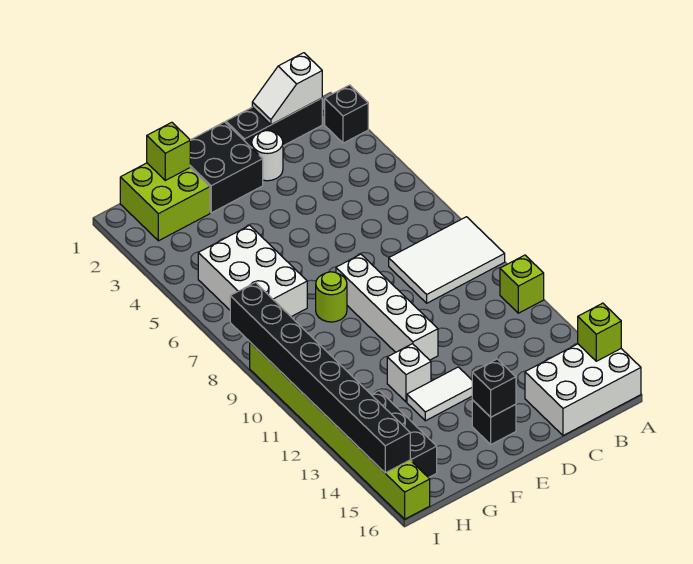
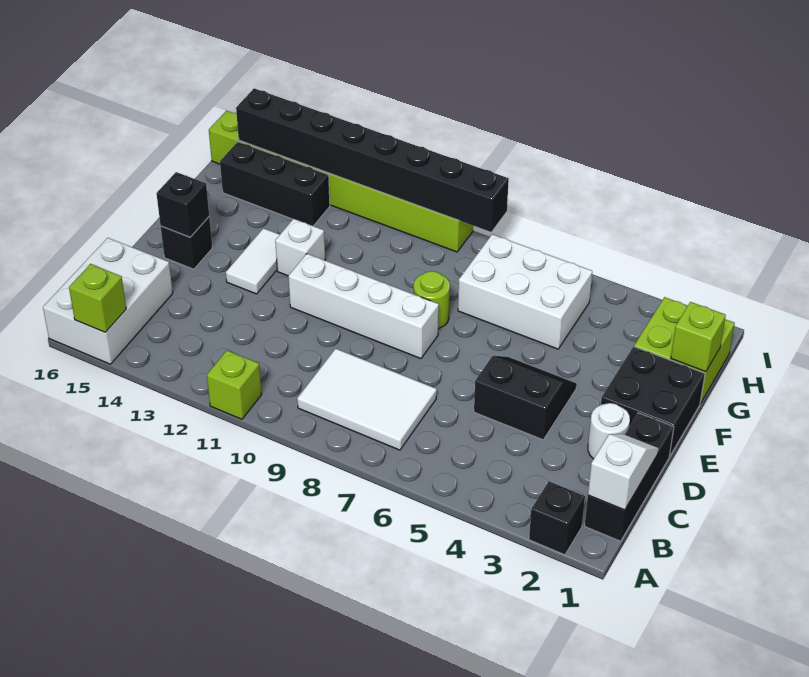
white tile A8:C9 level 1 -> white tile B7:C9 level 1
none -> black slope D4:E5 level 1 top D

